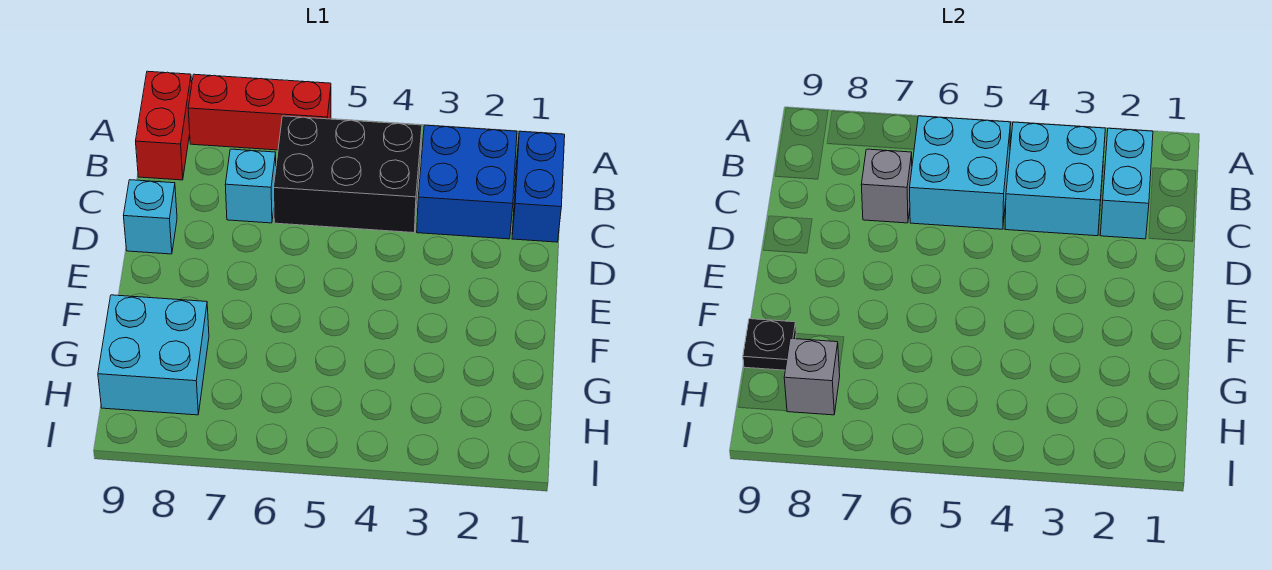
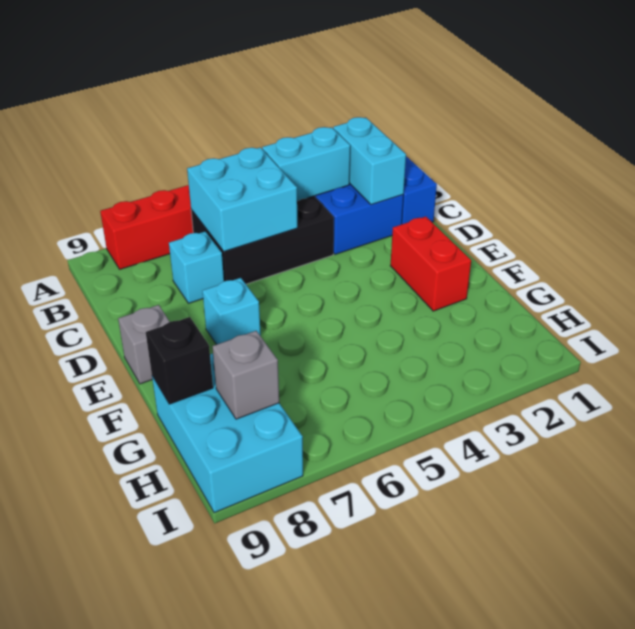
red brick A9:B9 level 1 -> red brick E2:F2 level 1
cyan brick B3:C4 level 2 -> cyan brick B3:B4 level 2
grey brick C7 level 2 -> grey brick E9 level 1
cyan brick D9 level 1 -> cyan brick E7 level 1
cyan brick G8:H9 level 1 -> cyan brick G8:I9 level 1
black plate G9 level 2 -> black brick G9 level 2

